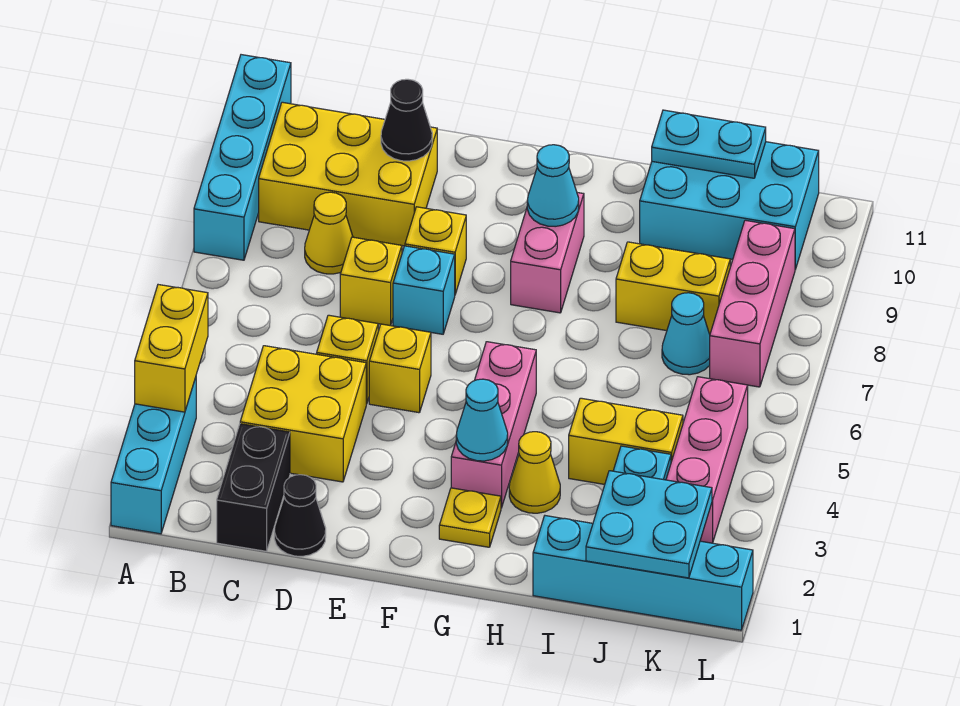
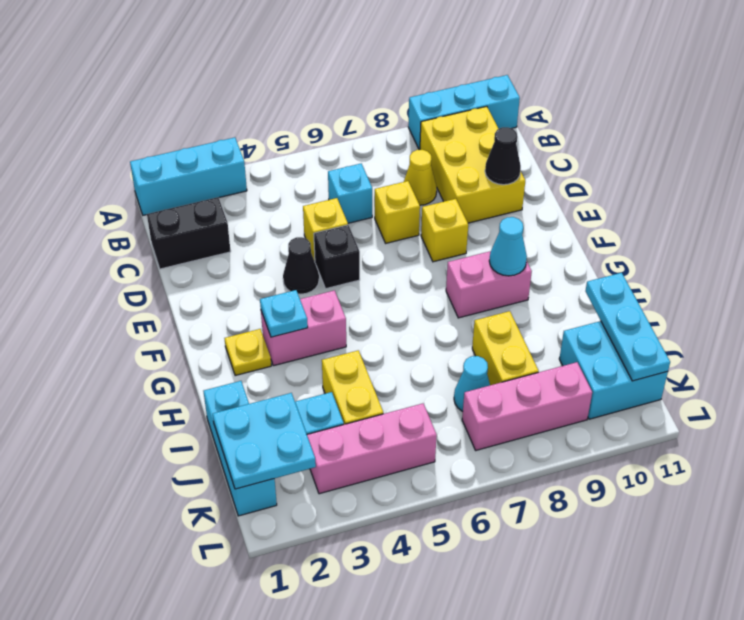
yellow brick A3:A4 level 2 -> none
cyan brick A8:A11 level 1 -> cyan brick A9:A11 level 1
yellow brick C3:D4 level 1 -> none
black cone D1 level 1 -> black cone E4 level 1
yellow brick E5 level 1 -> black brick E5 level 1
cyan brick E7 level 1 -> cyan brick C6 level 1
pink brick G3:G5 level 1 -> pink brick G3:G4 level 1
cyan cone G3 level 2 -> cyan plate G3 level 2
yellow cone H3 level 1 -> none
cyan brick I1:L1 level 1 -> cyan brick I1:K1 level 1
cyan brick I10:K11 level 1 -> cyan brick J10:K11 level 1
cyan plate I11:J11 level 2 -> cyan plate I11:K11 level 2

